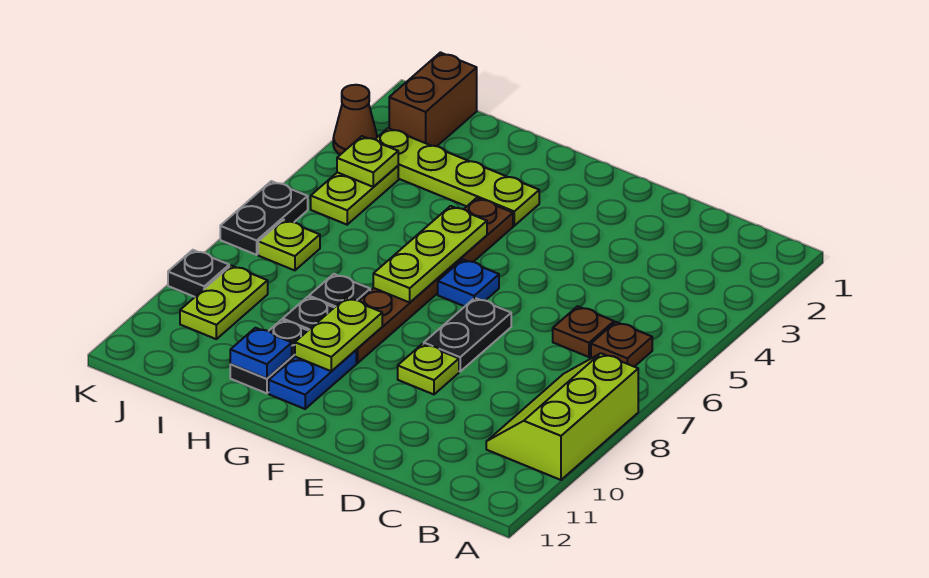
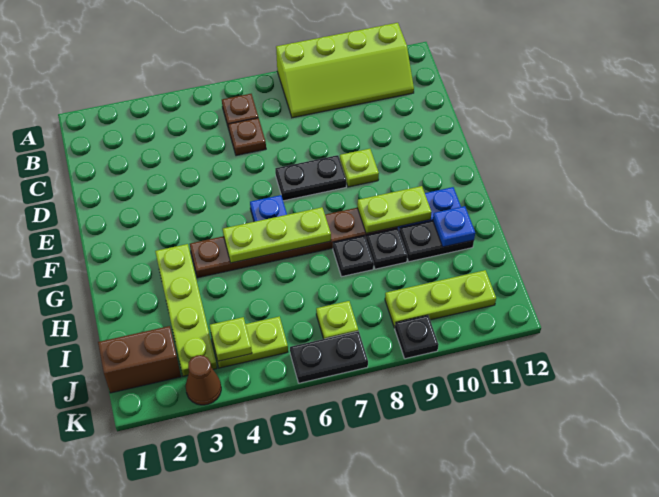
lime slope A8:B10 level 1 top A -> lime slope A8:B11 level 1 top A
lime plate J9:J10 level 1 -> lime plate J9:J11 level 1

